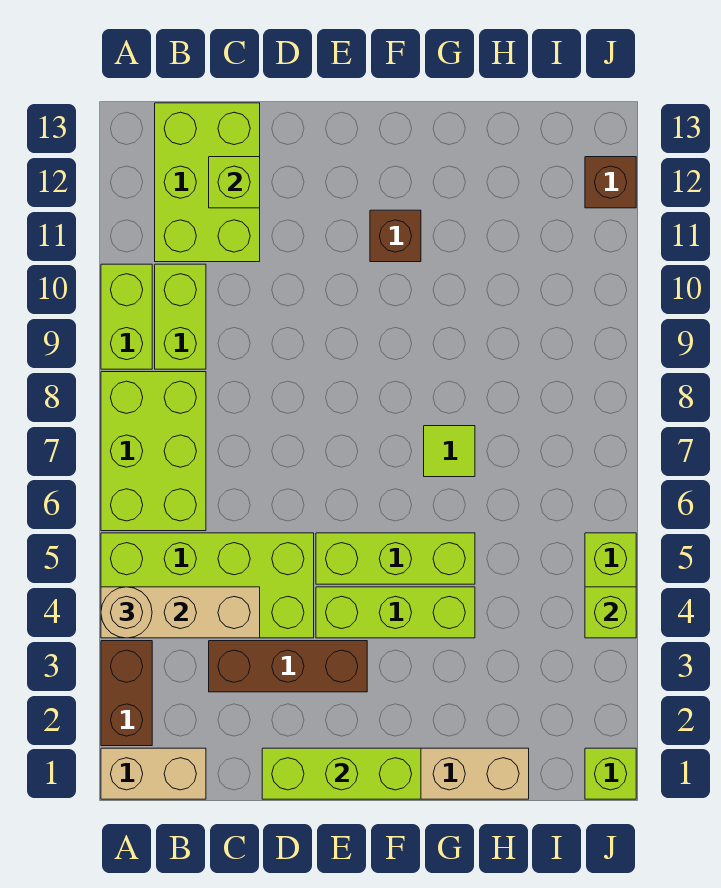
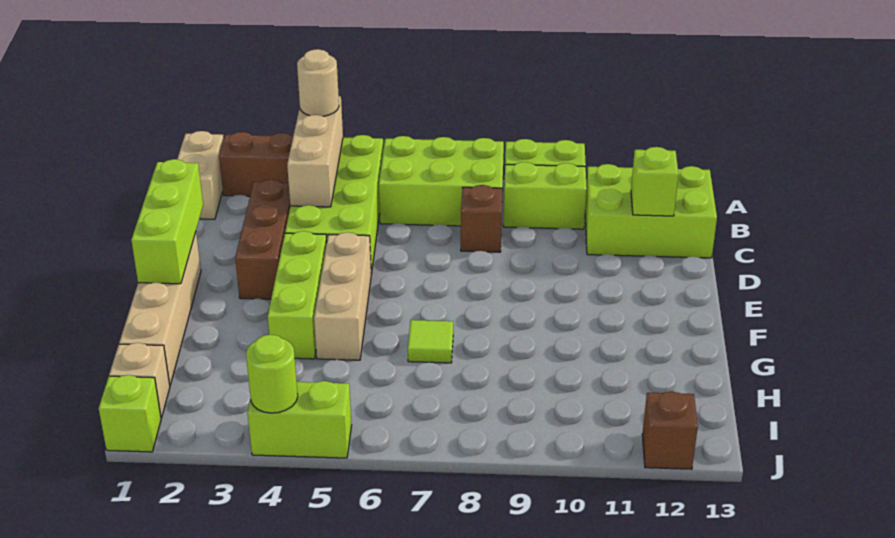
lime brick E5:G5 level 1 -> tan brick E5:G5 level 1
brown brick F11 level 1 -> brown brick C8 level 1
none -> tan brick I1 level 1
lime brick J4 level 2 -> lime round brick J4 level 2

